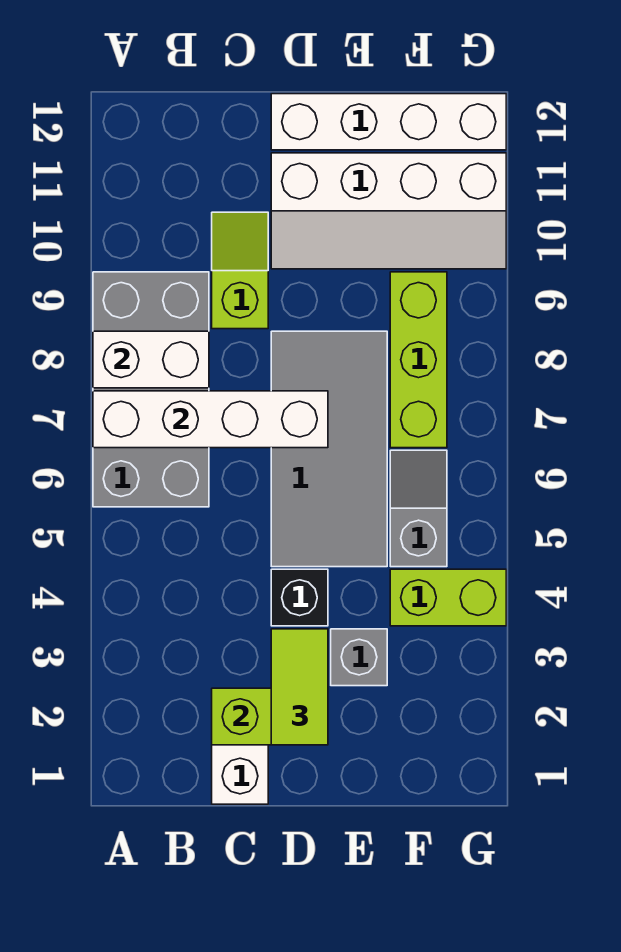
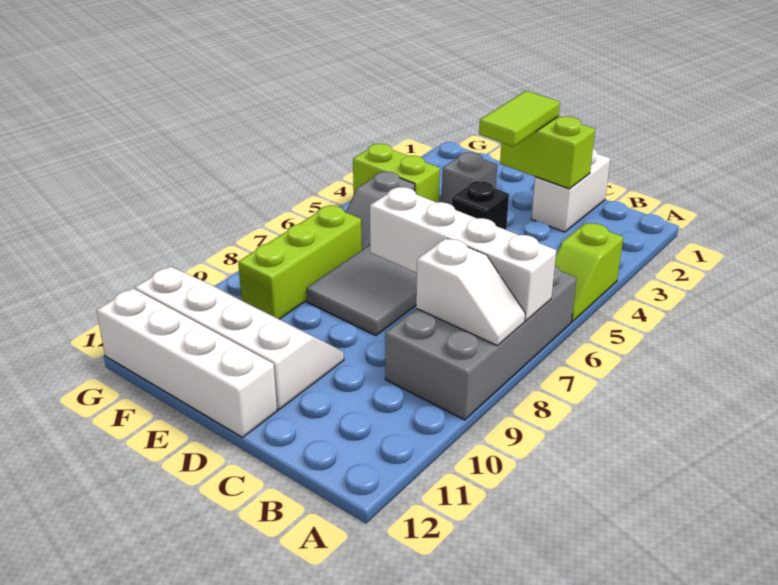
white brick A8:B8 level 2 -> white slope A8:B8 level 2 top B
lime slope C9:C10 level 1 top 9 -> lime slope A4:A5 level 1 top 4

